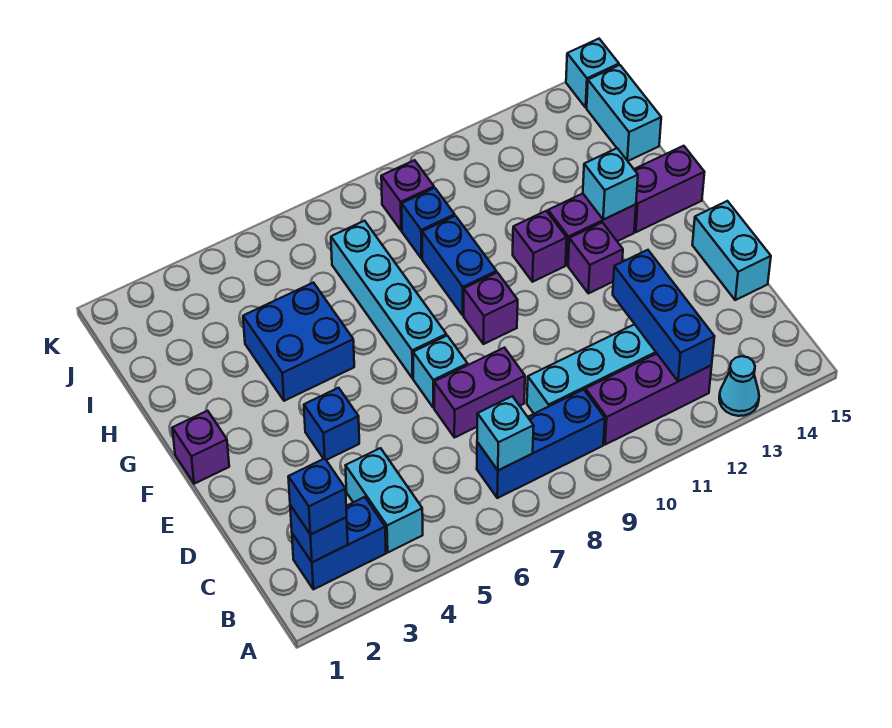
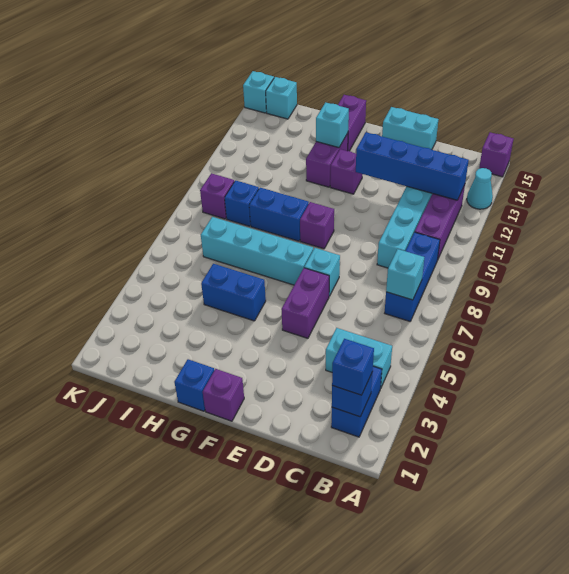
blue brick B12:D12 level 2 -> blue brick B12:E12 level 2
purple brick D7:D8 level 1 -> purple brick E5:E6 level 1
blue brick E4 level 1 -> blue brick G1 level 1
blue brick G4:H5 level 1 -> blue brick G5:H5 level 1
purple brick G11 level 1 -> purple brick A15 level 1
cyan brick I15:J15 level 1 -> cyan brick J15 level 1

